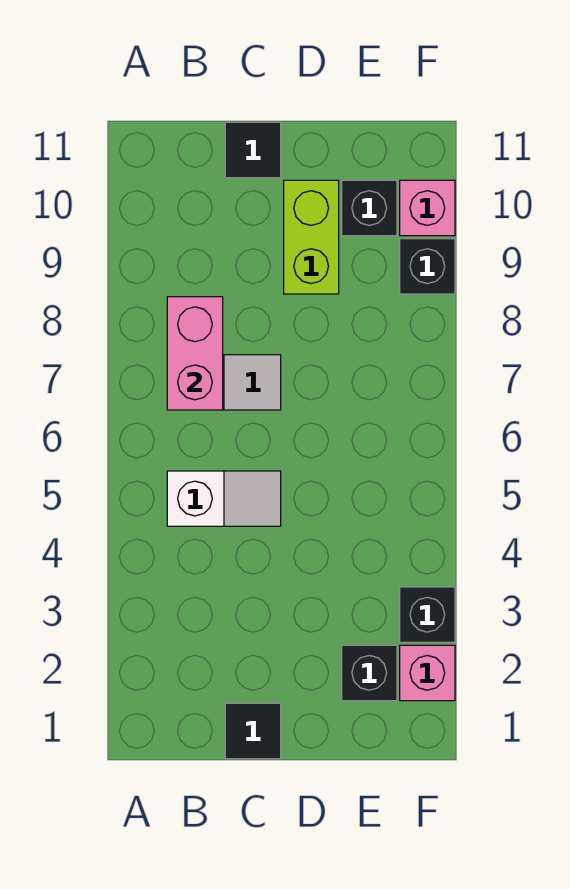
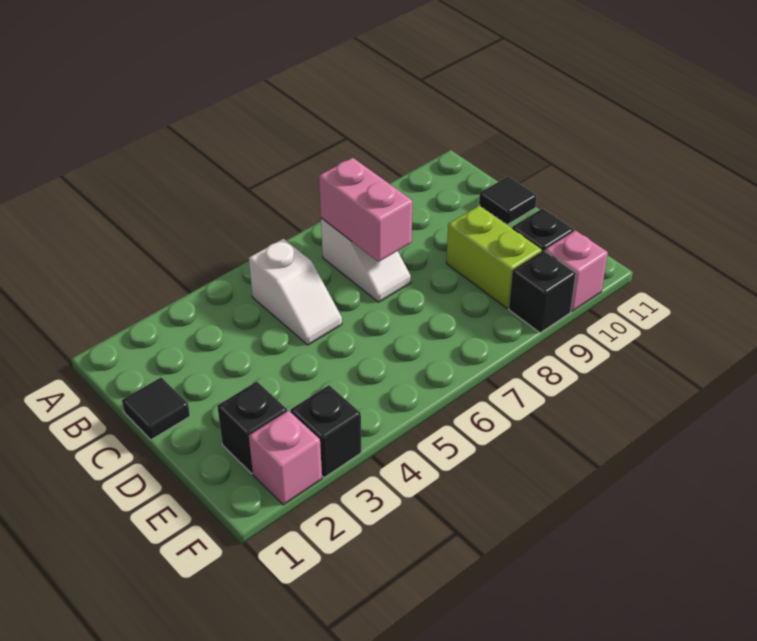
pink brick B7:B8 level 2 -> pink brick B7:C7 level 2
lime brick D9:D10 level 1 -> lime brick D9:E9 level 1

